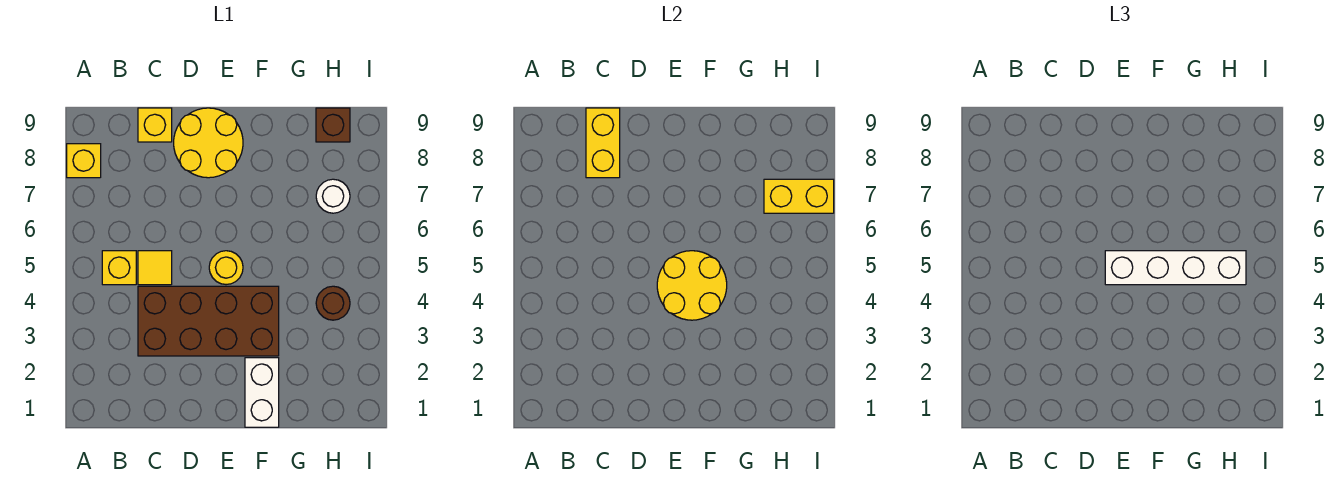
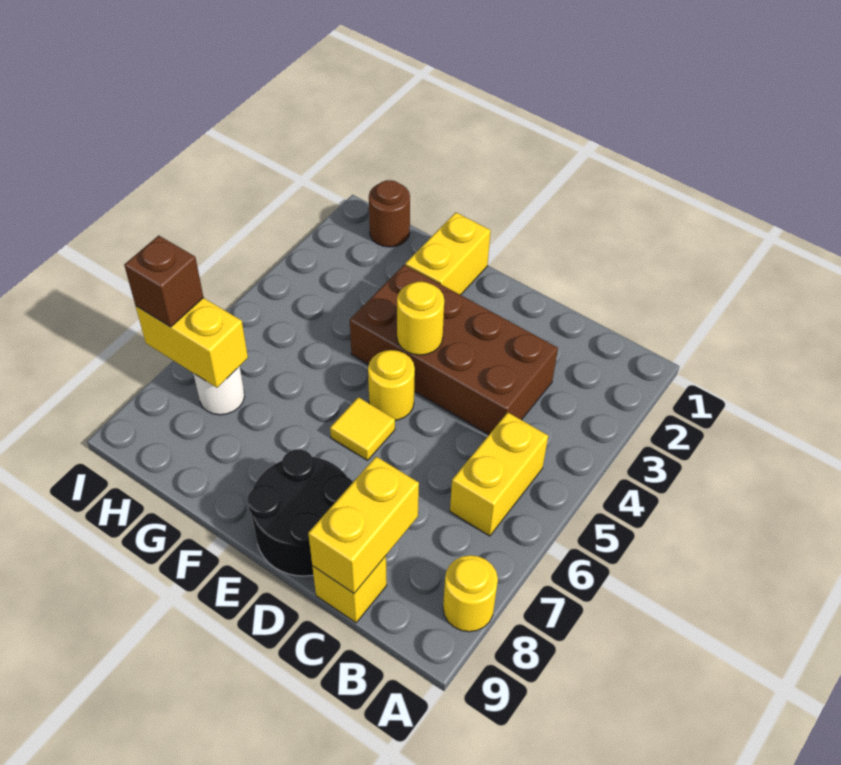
yellow brick A8 level 1 -> yellow round brick A8 level 1
yellow brick B5 level 1 -> yellow brick B5:B6 level 1
yellow tile C5 level 1 -> yellow tile E6 level 1
yellow round brick D8:E9 level 1 -> black round brick D8:E9 level 1
yellow round brick E4:F5 level 2 -> yellow round brick E4 level 2
white brick E5:H5 level 3 -> none
white brick F1:F2 level 1 -> yellow brick F1:F2 level 1
brown round brick H4 level 1 -> brown round brick H1 level 1
brown brick H9 level 1 -> brown brick I7 level 3

